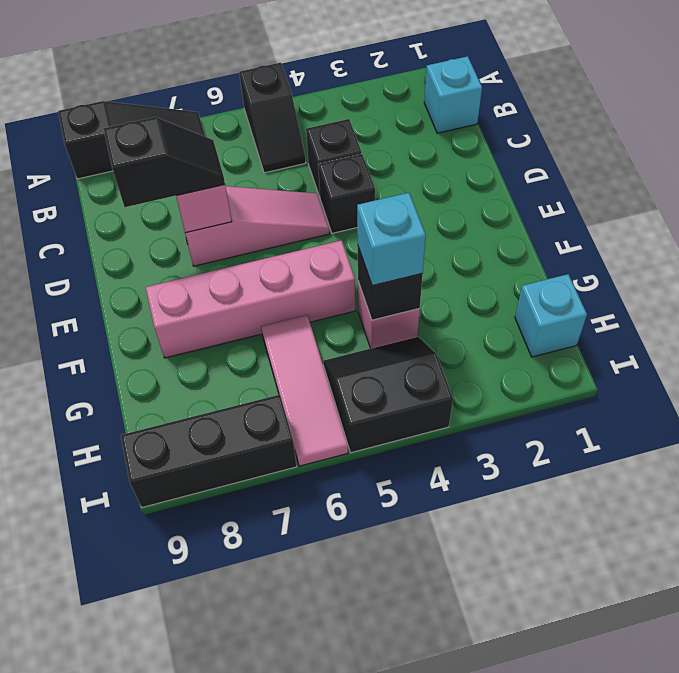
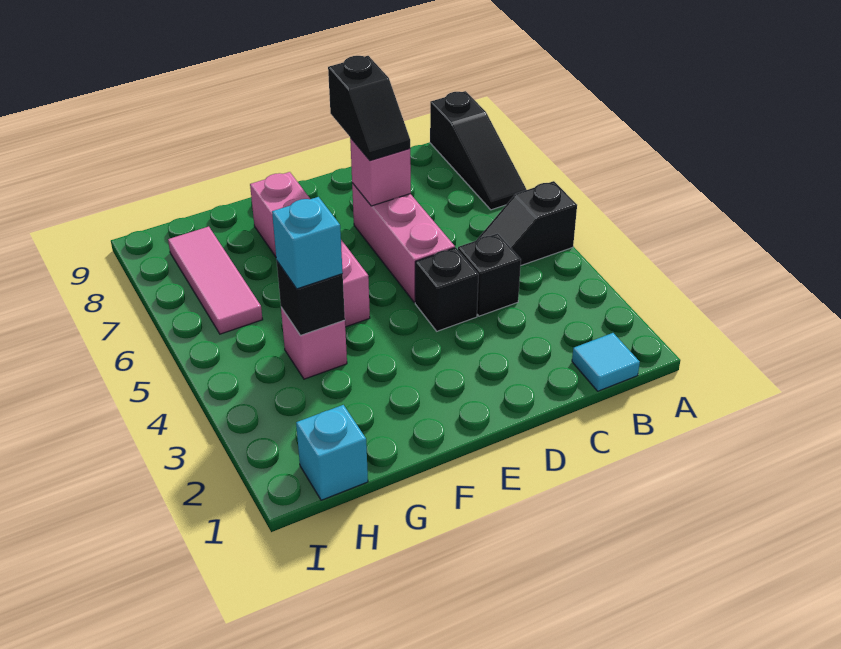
cyan brick B1 level 1 -> cyan tile B1 level 1
pink slope D5:D7 level 1 top 7 -> pink brick D5:D7 level 1
pink tile G6:I6 level 1 -> pink tile H6:H8 level 1
black slope H4:I5 level 1 top I -> none
black brick I7:I9 level 1 -> none

